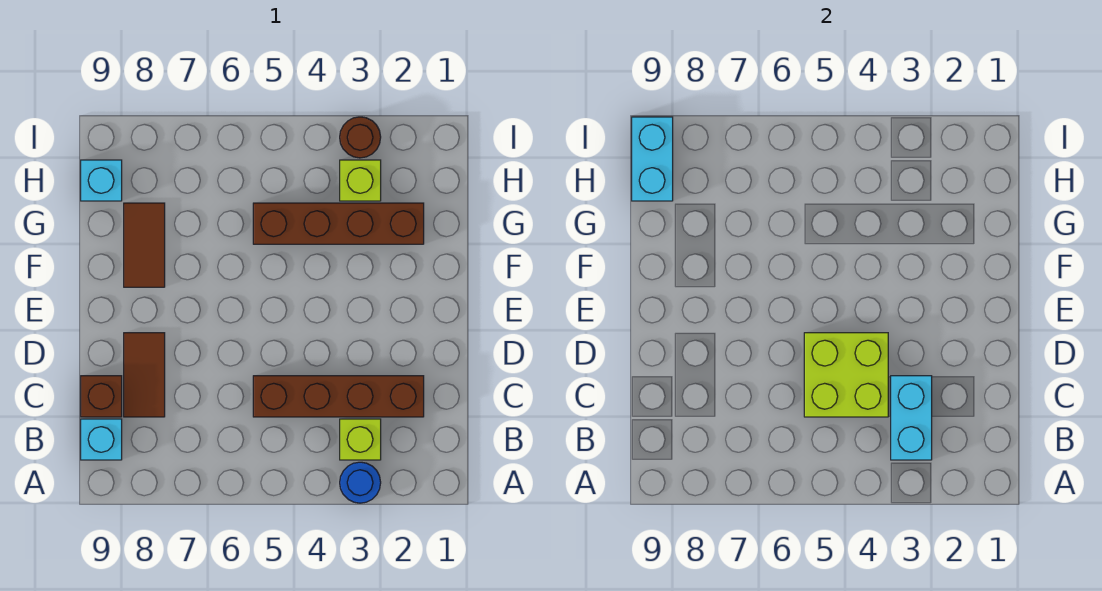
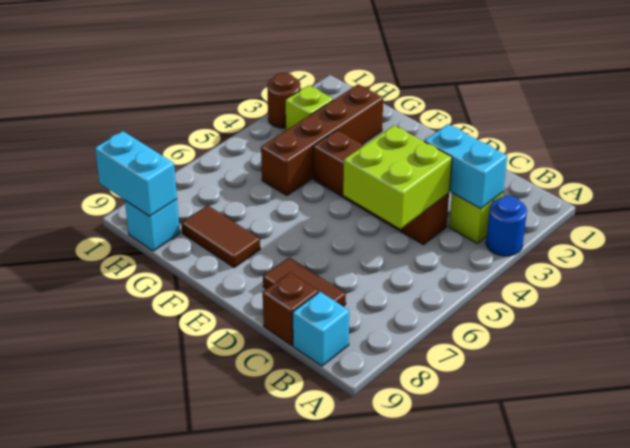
brown brick C2:C5 level 1 -> brown brick C4:F4 level 1

